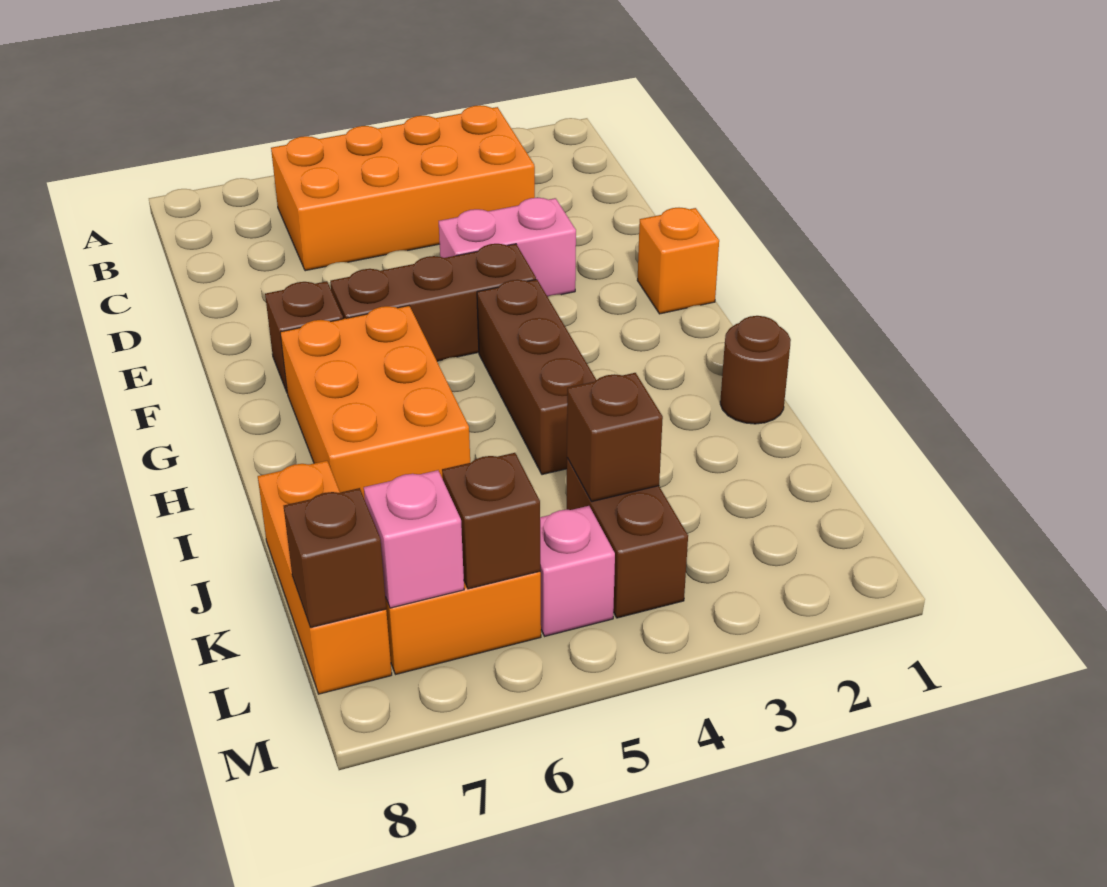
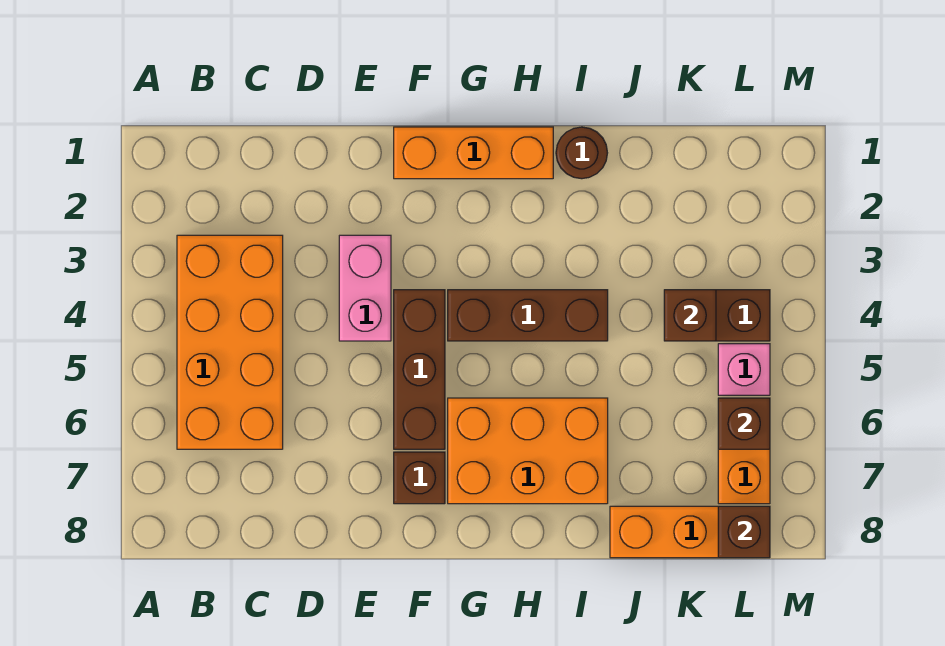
orange brick F1 level 1 -> orange brick F1:H1 level 1
pink brick L7 level 2 -> none

